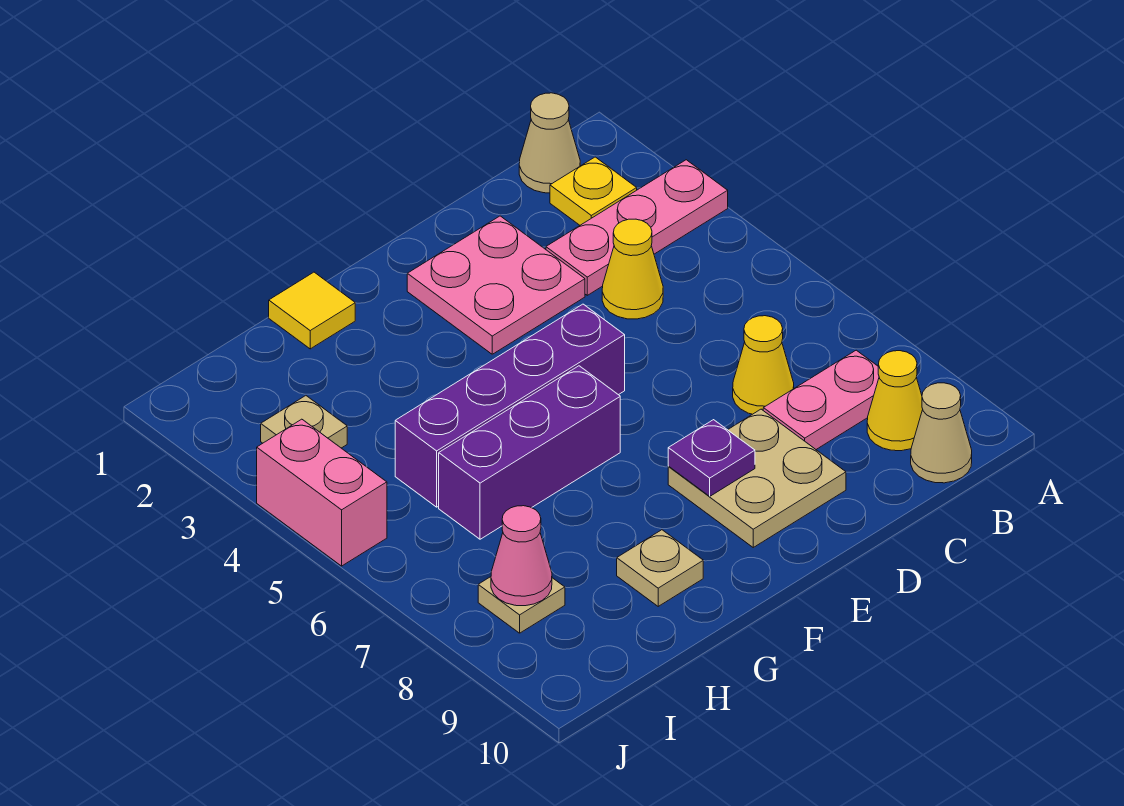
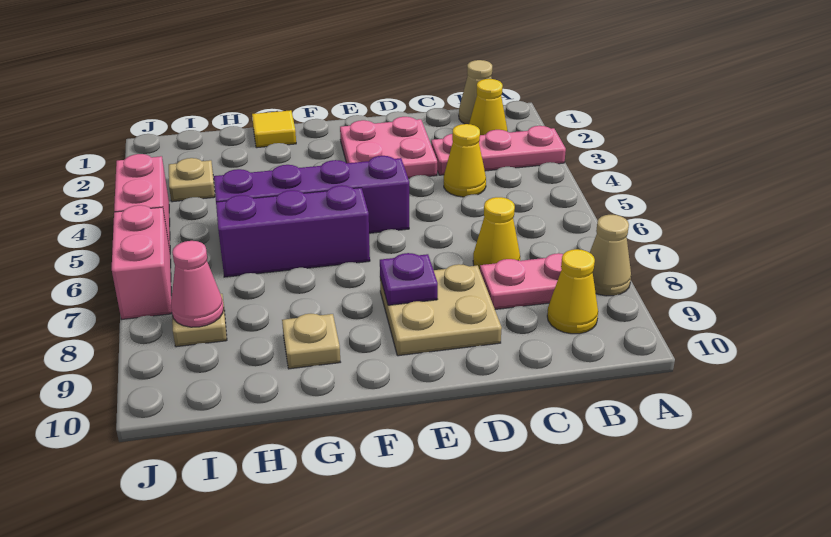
yellow plate B2 level 1 -> yellow cone B2 level 1
tan cone B10 level 1 -> tan cone A8 level 1
none -> pink brick J6:J7 level 1

